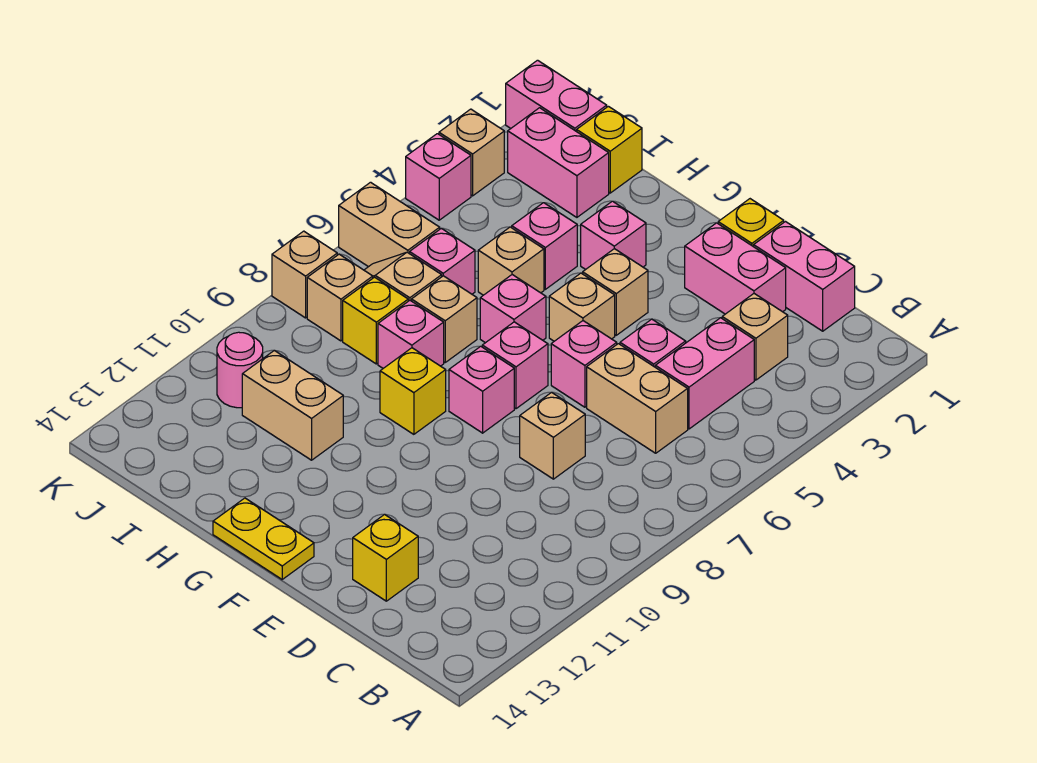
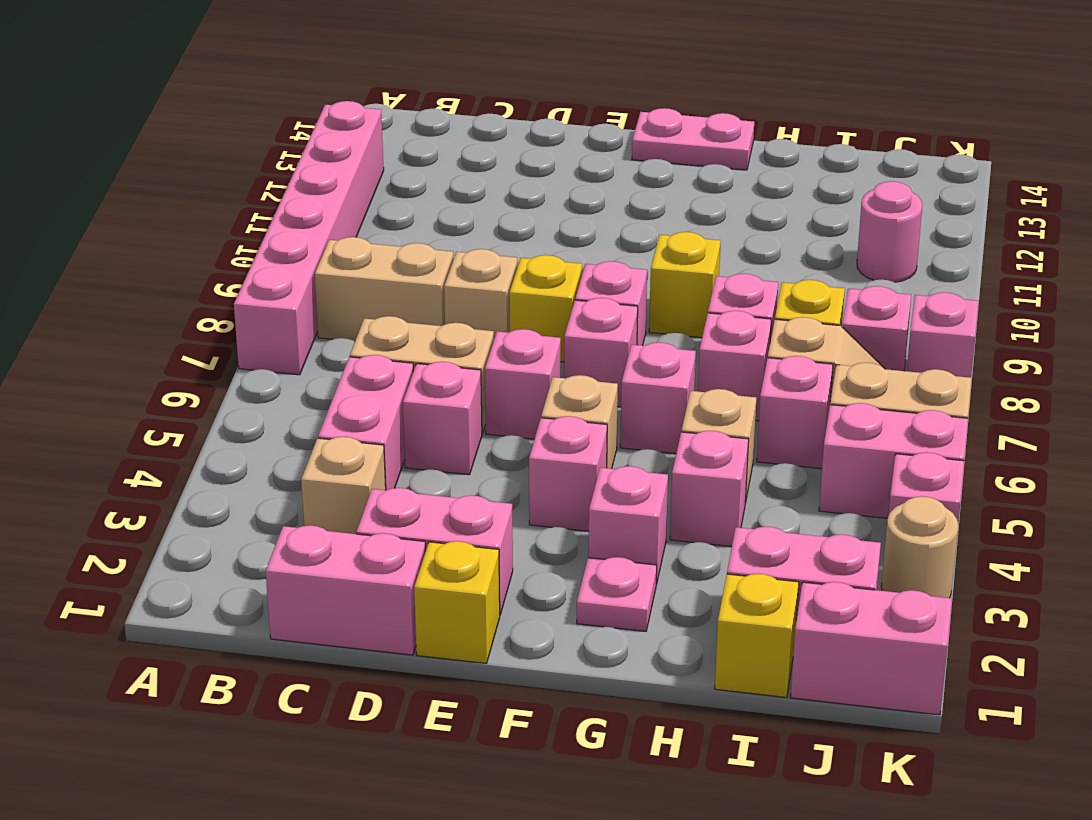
none -> pink brick A7:A12 level 1
yellow brick D13 level 1 -> yellow brick E8 level 1
tan brick F4 level 1 -> pink brick F4 level 1
yellow plate F14:G14 level 1 -> pink plate F14:G14 level 1
none -> pink plate G2 level 1
tan brick H7 level 1 -> pink brick H7 level 1
tan brick H11:I11 level 1 -> tan brick B8:C8 level 1
none -> pink brick J5:K5 level 1
tan brick J8 level 1 -> pink brick J8 level 1
tan brick K3 level 1 -> tan round brick K3 level 1
tan brick K8 level 1 -> pink brick K8 level 1

